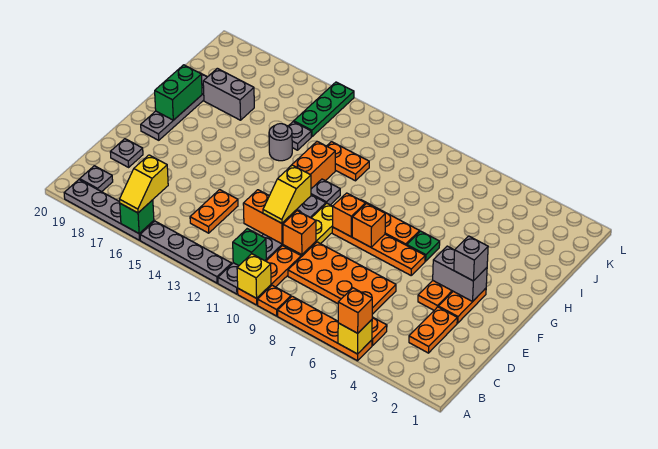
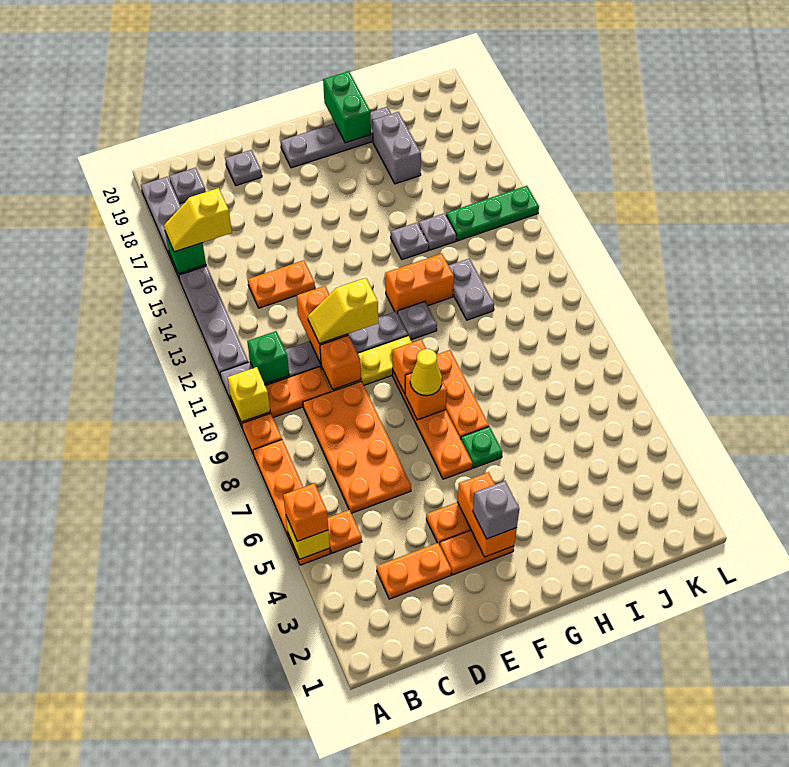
grey brick F3:F4 level 2 -> orange brick F3:F4 level 2
none -> yellow cone F8 level 3
green brick G19:H19 level 2 -> green brick H19:H20 level 2
grey round brick H14 level 1 -> grey plate H14 level 1
orange plate I11:I12 level 1 -> grey plate I11:I12 level 1

